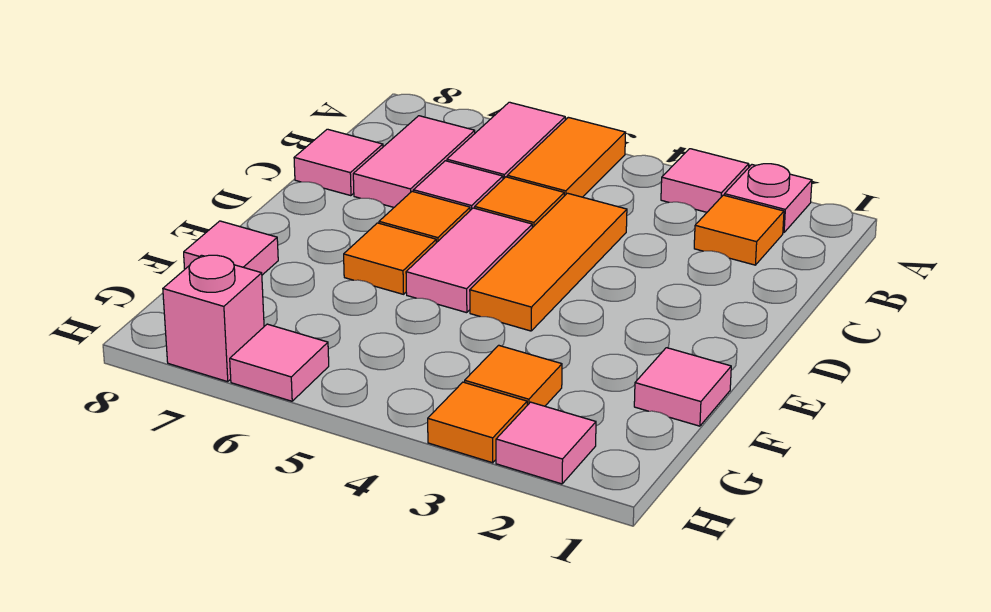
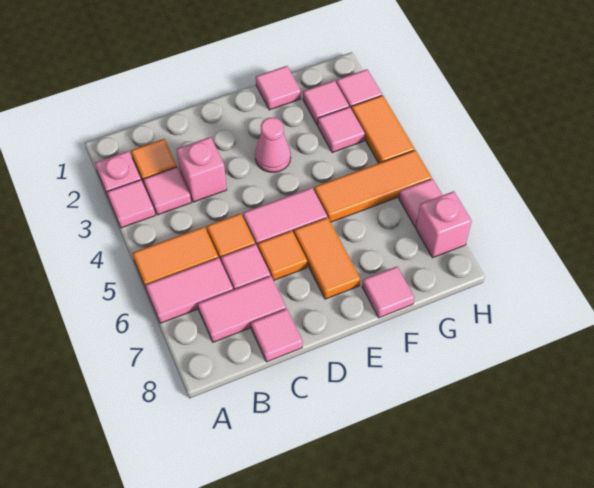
none -> pink tile B3 level 1
none -> pink brick C3 level 1
orange tile C4:E4 level 1 -> orange tile F5:H5 level 1
none -> pink cone E3 level 1
orange tile E6 level 1 -> orange tile E6:E7 level 1
none -> pink tile G2 level 1
orange tile G3 level 1 -> pink tile G3 level 1
orange tile H3 level 1 -> orange tile H3:H4 level 1

